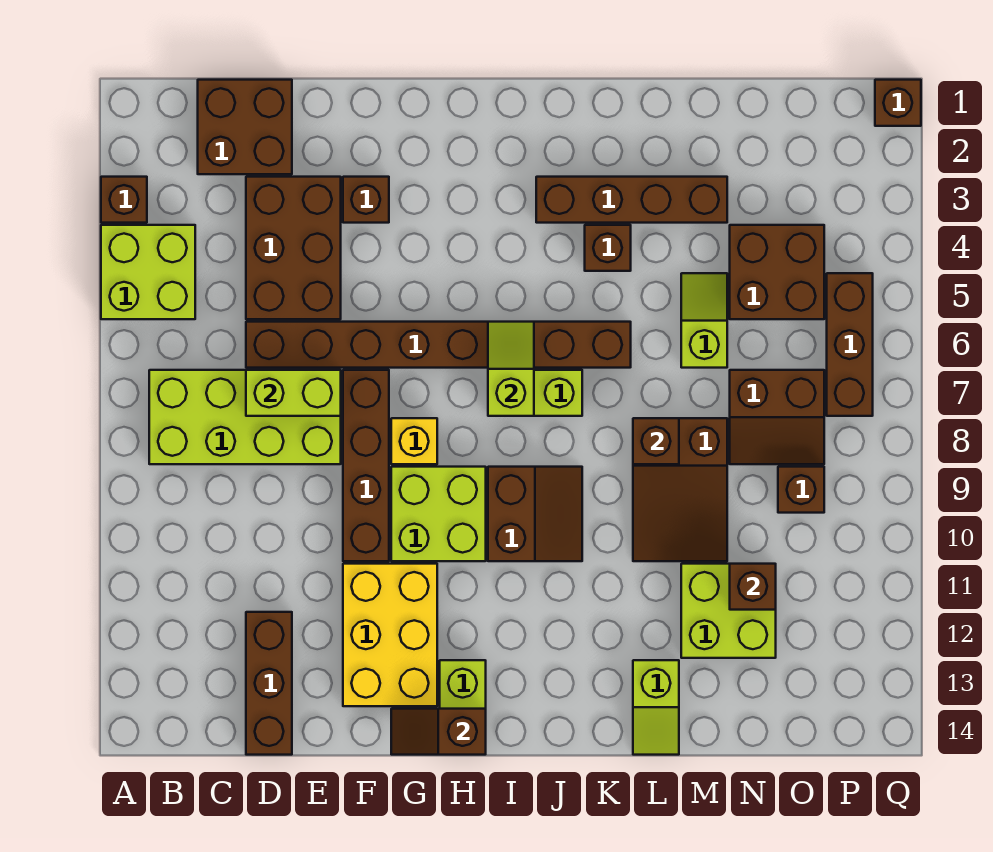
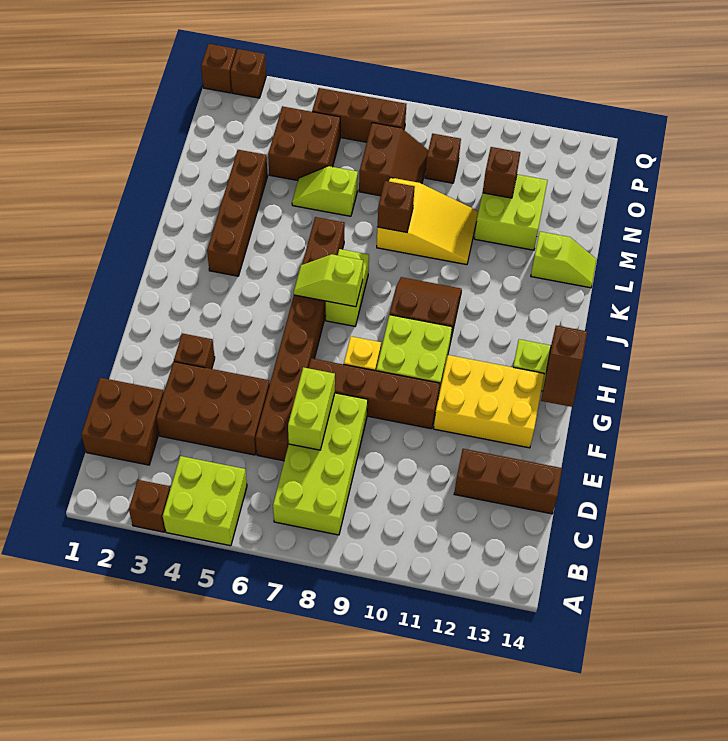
brown brick K4 level 1 -> brown brick Q2 level 1
brown slope L8:M10 level 1 top 8 -> yellow slope L8:M10 level 1 top 8

